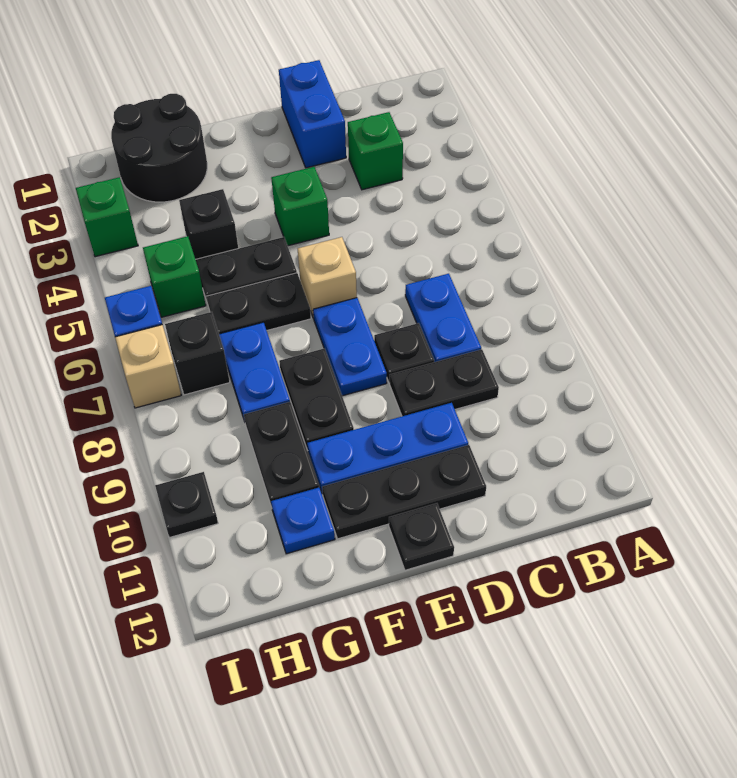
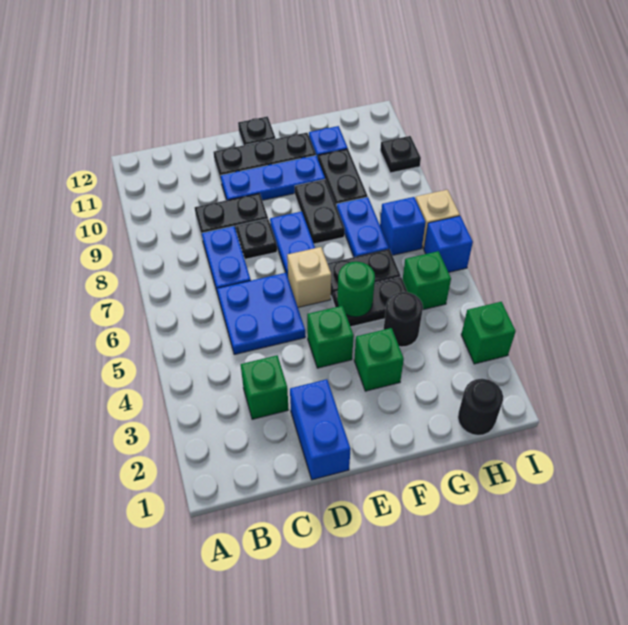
none -> blue plate C5:D6 level 1
none -> green brick F3 level 1
none -> green round brick F5 level 2
black round brick G1:H2 level 1 -> black round brick H1 level 1
black brick G4 level 1 -> black round brick G4 level 1
black brick H7 level 1 -> blue brick H7 level 1

